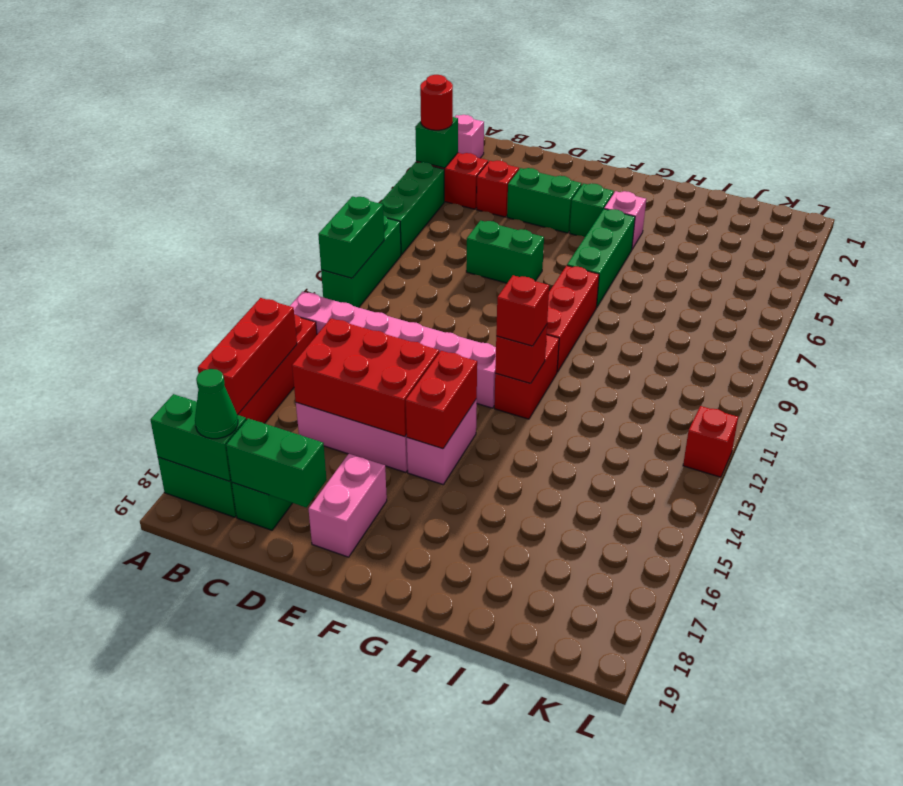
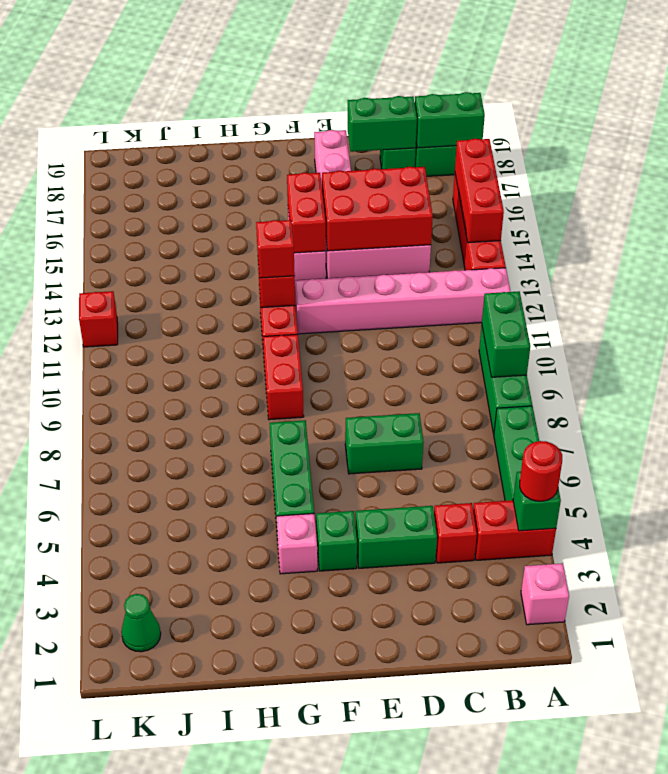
green cone B18 level 3 -> green cone K2 level 1
red brick G8:G10 level 1 -> red brick G9:G10 level 1

